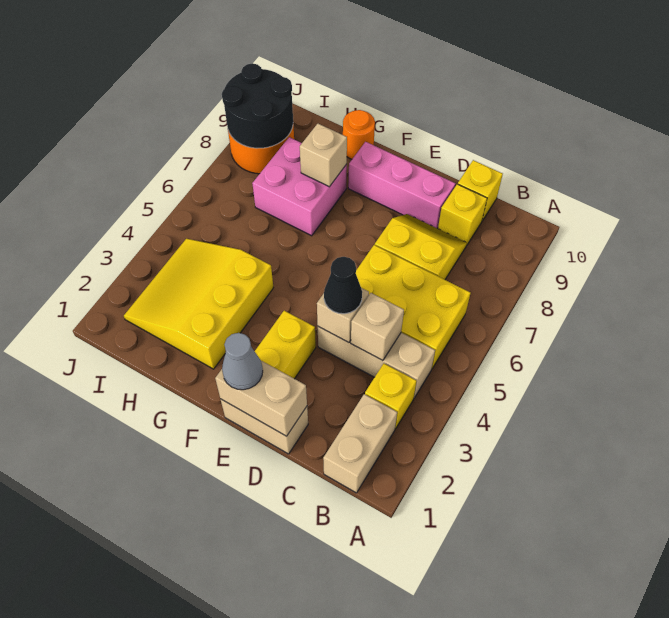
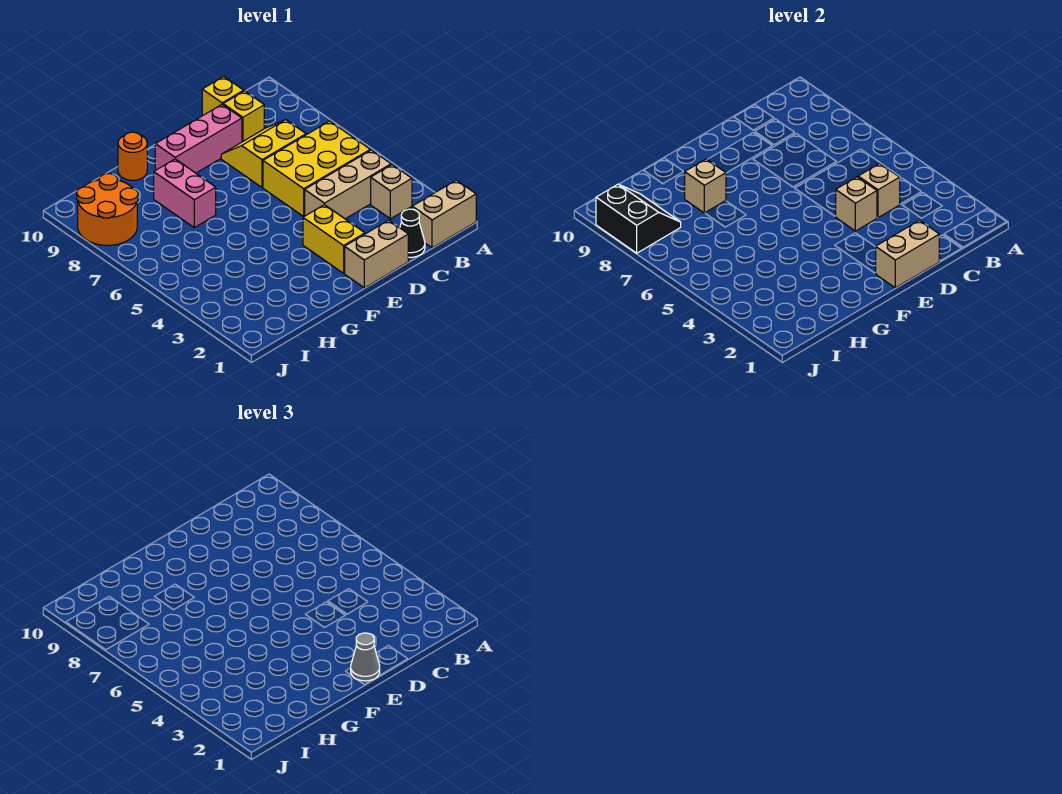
tan brick B1:B2 level 1 -> tan brick A1:B1 level 1
yellow brick B3 level 1 -> tan brick B3 level 1
black cone D4 level 3 -> black cone C1 level 1
yellow slope G2:I4 level 1 top G -> none
pink brick G7:H8 level 1 -> pink brick G7:G8 level 1
black round brick I8:J9 level 2 -> black slope I8:J9 level 2 top J

